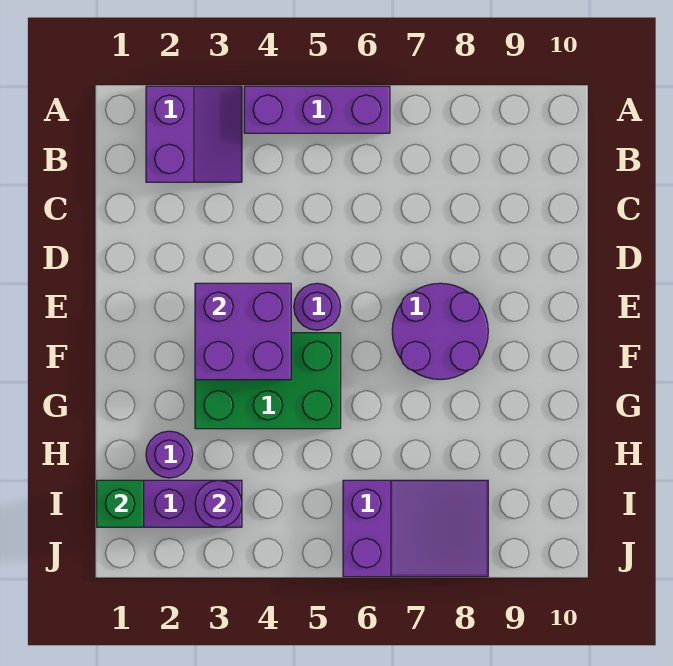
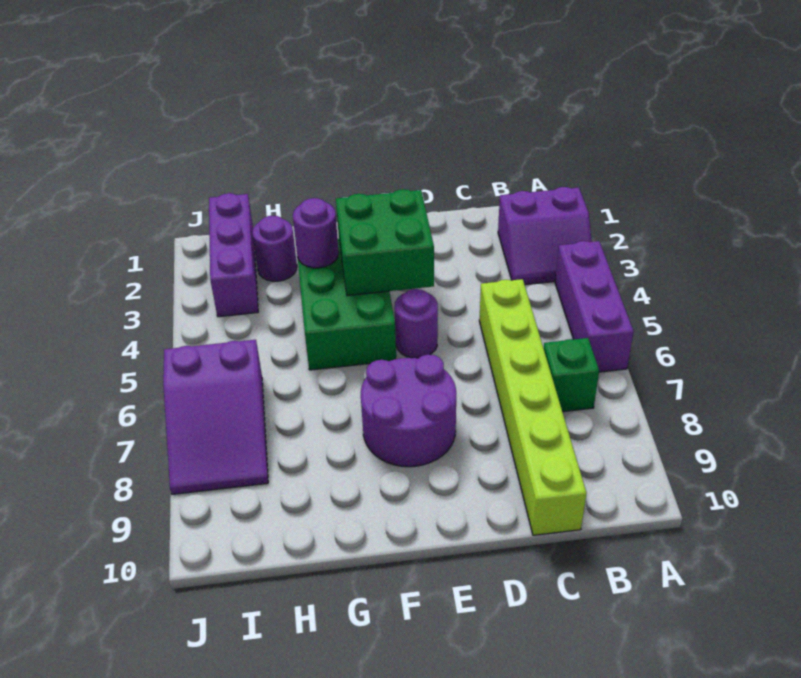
none -> lime brick C5:C10 level 1
purple brick E3:F4 level 2 -> green brick E3:F4 level 2
green brick I1 level 2 -> green brick B7 level 1
purple round brick I3 level 2 -> purple round brick G3 level 2

